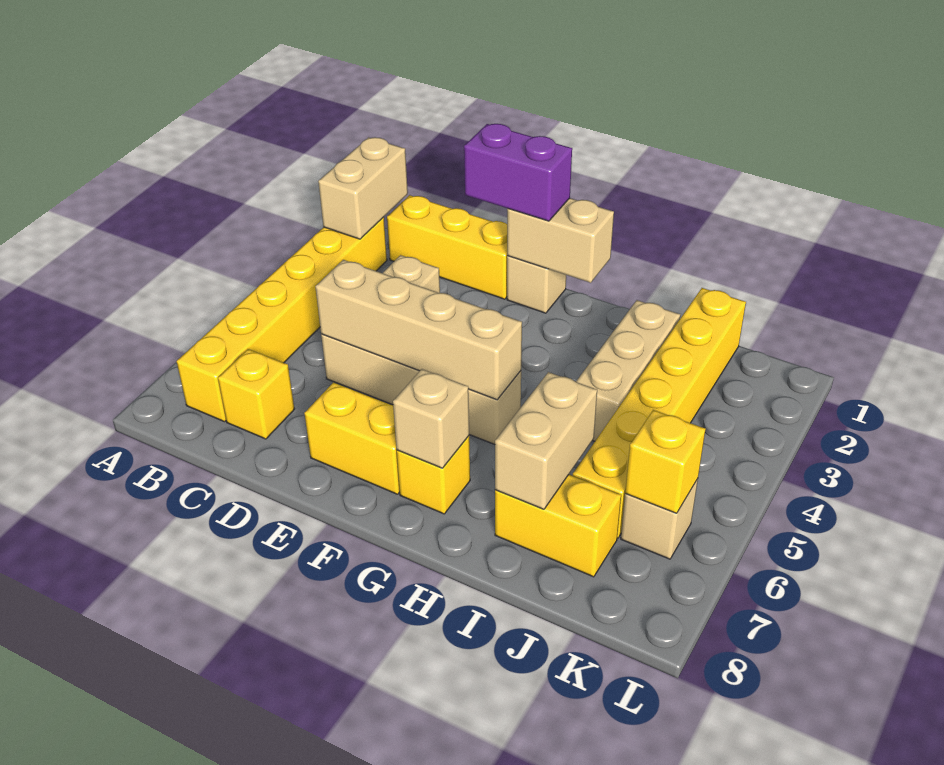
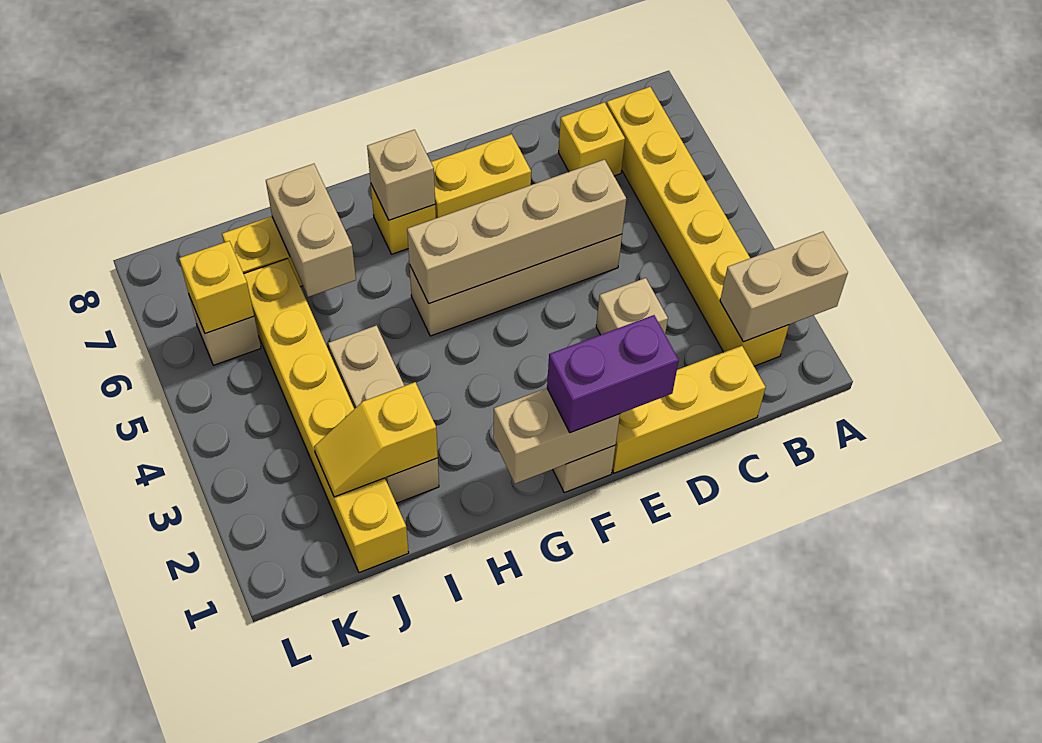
tan brick B1:B2 level 2 -> tan brick A2:B2 level 2
none -> yellow slope I2:J2 level 2 top I

